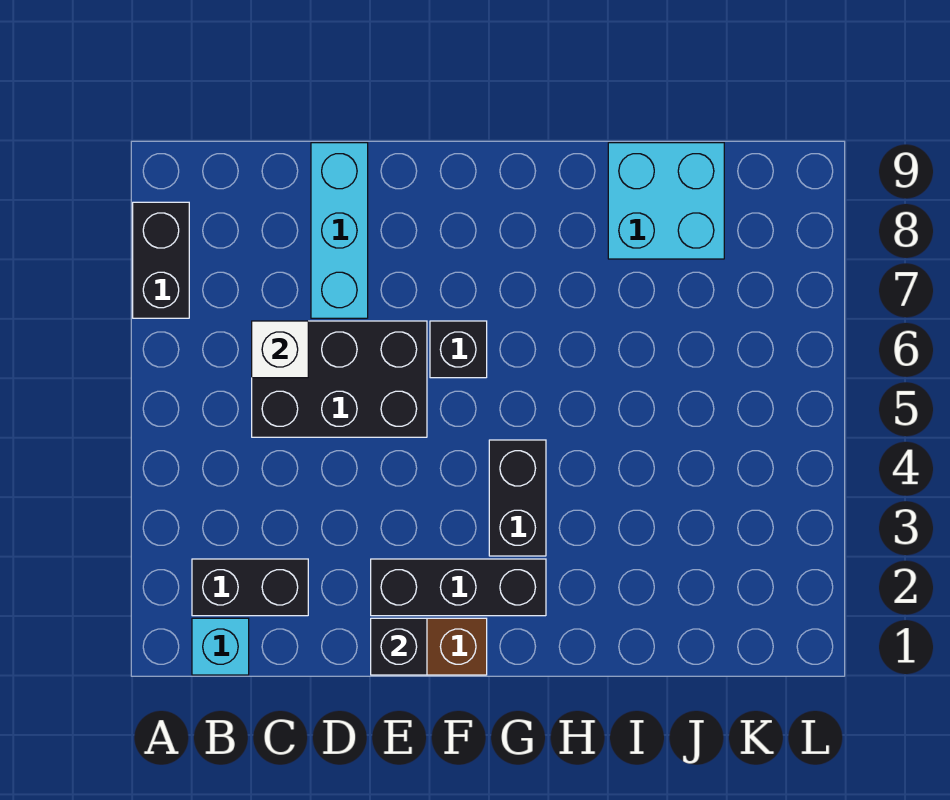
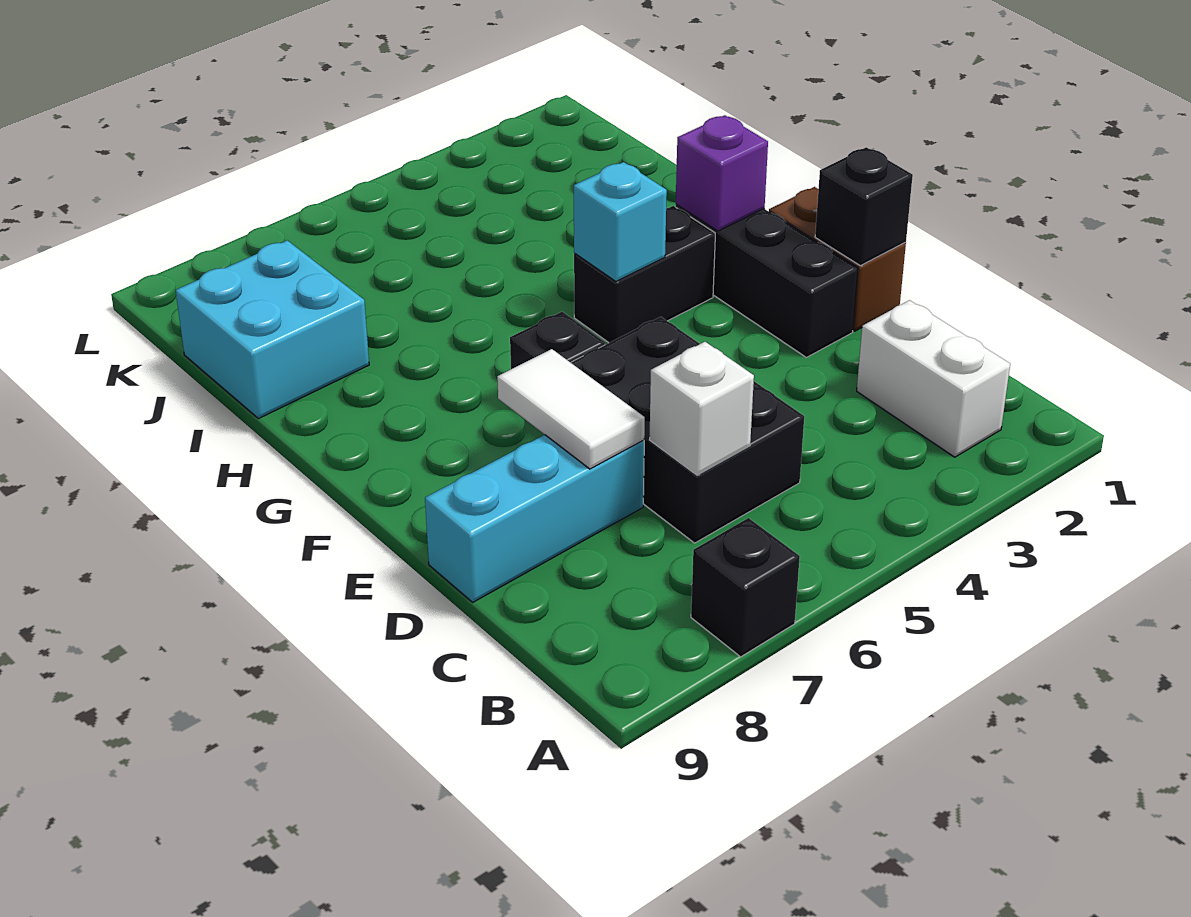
black brick A7:A8 level 1 -> black brick A7 level 1
cyan brick B1 level 1 -> cyan brick G4 level 2
black brick B2:C2 level 1 -> white brick B2:C2 level 1
none -> white tile D7:E7 level 2
none -> purple brick G2 level 2

